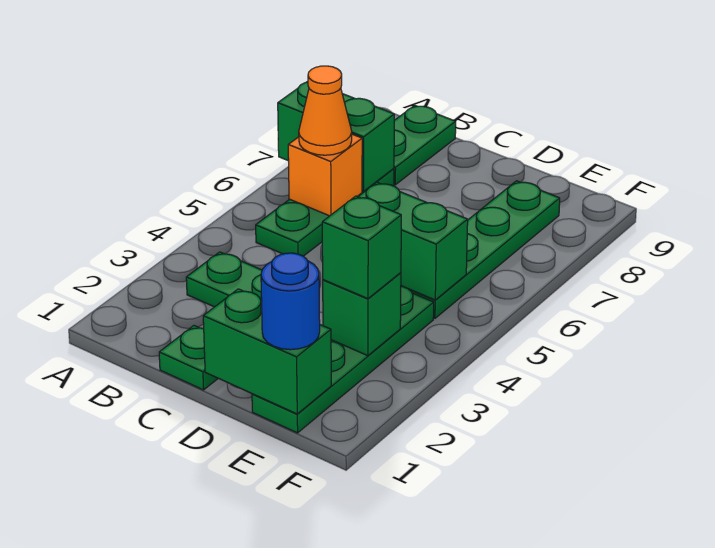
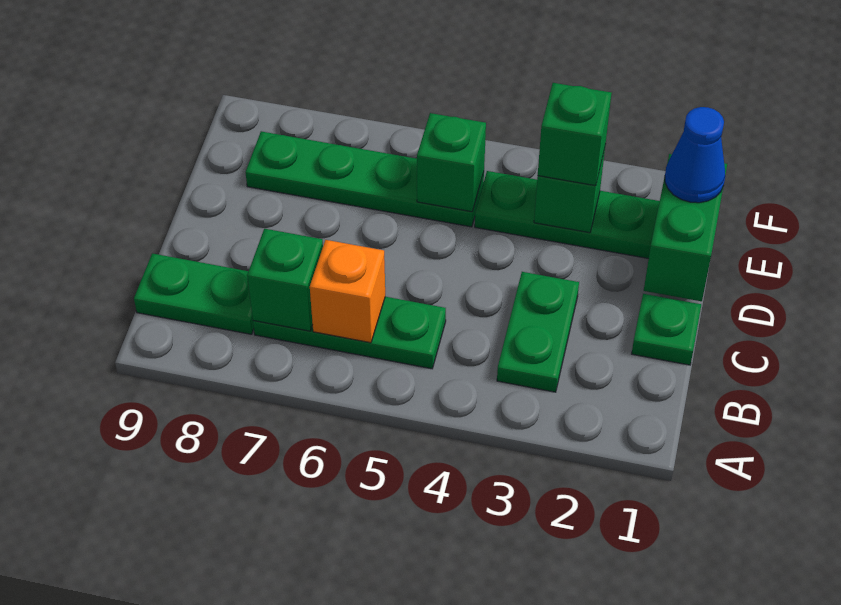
green brick A7:B7 level 2 -> green brick B7 level 2
orange cone B6 level 3 -> none
green brick D5:E5 level 2 -> green brick E5 level 2
blue round brick E1 level 3 -> blue cone E1 level 3

